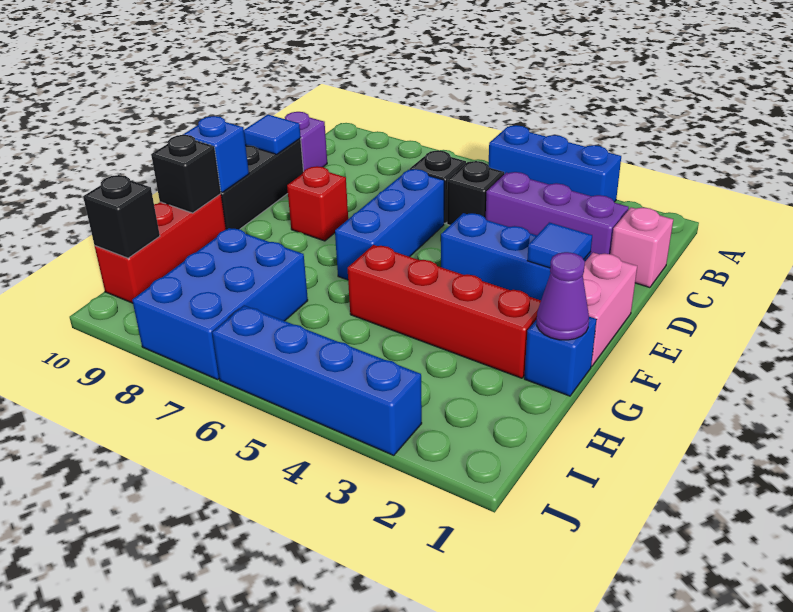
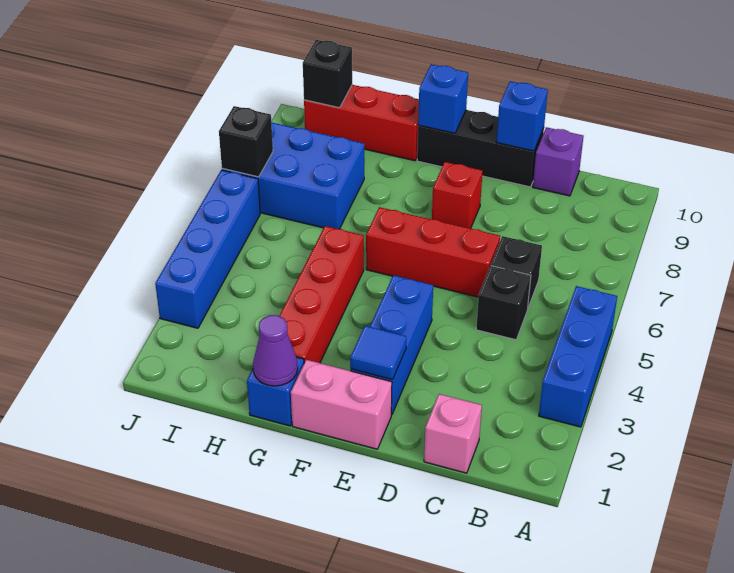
purple brick C2:C4 level 1 -> none
blue brick D6:F6 level 1 -> red brick D6:F6 level 1
blue tile D10 level 2 -> blue brick D10 level 2
black brick G10 level 2 -> black brick J7 level 2

